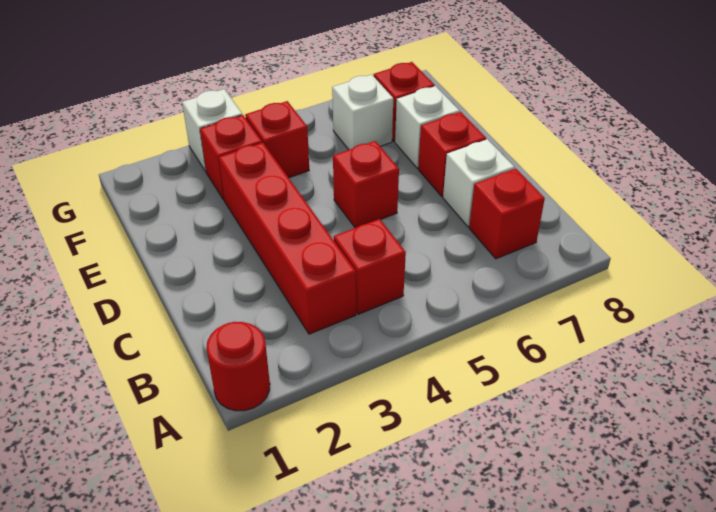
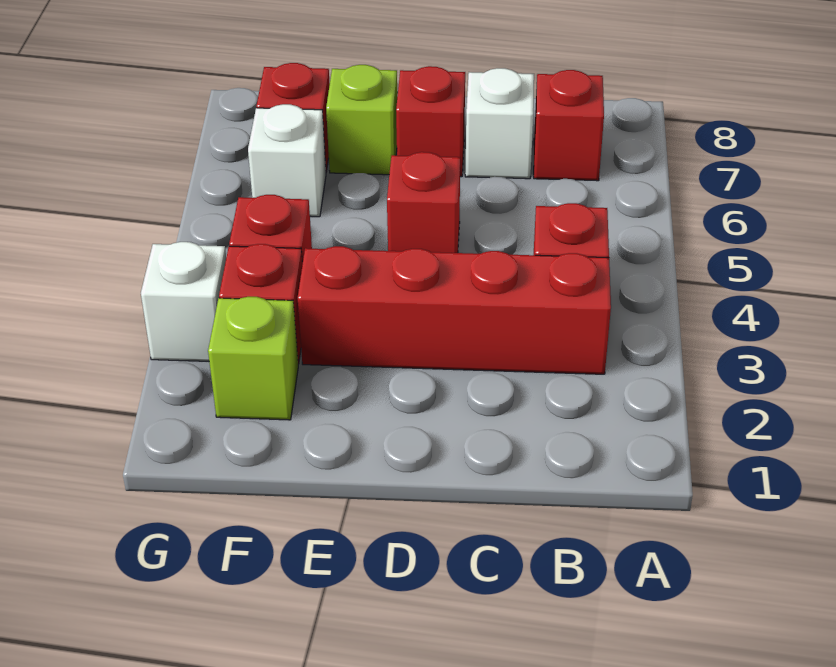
red round brick A1 level 1 -> none
white brick E7 level 1 -> lime brick E7 level 1
none -> lime brick F2 level 1

